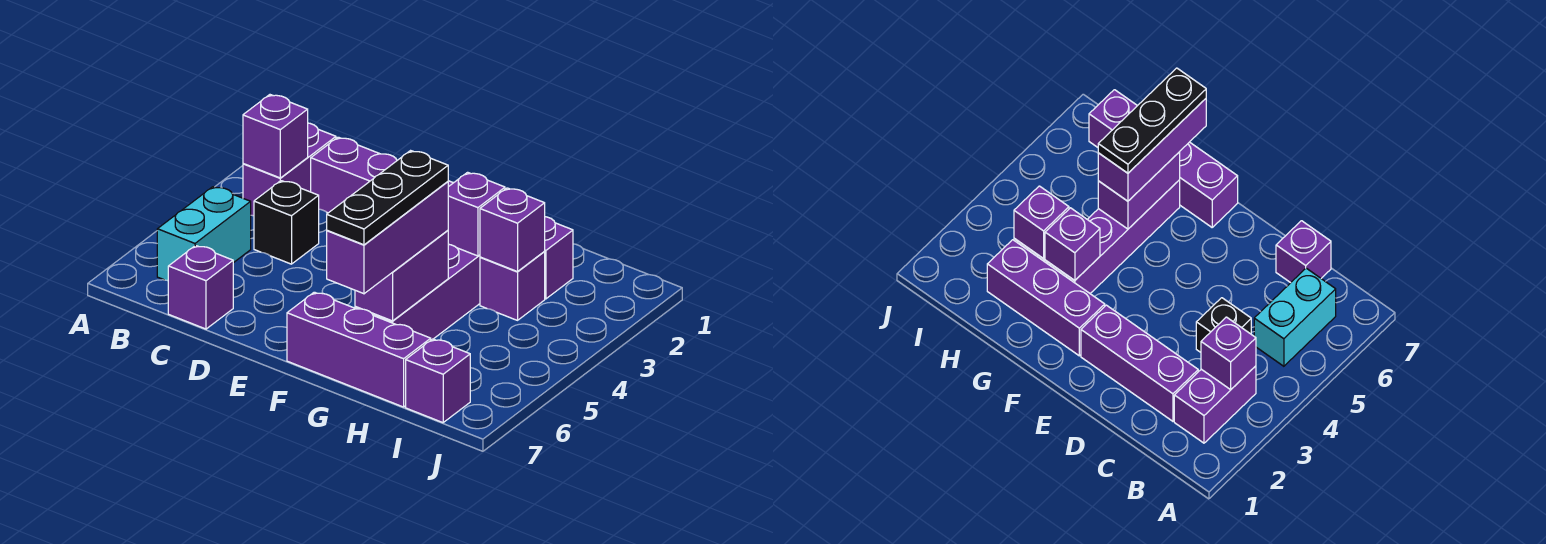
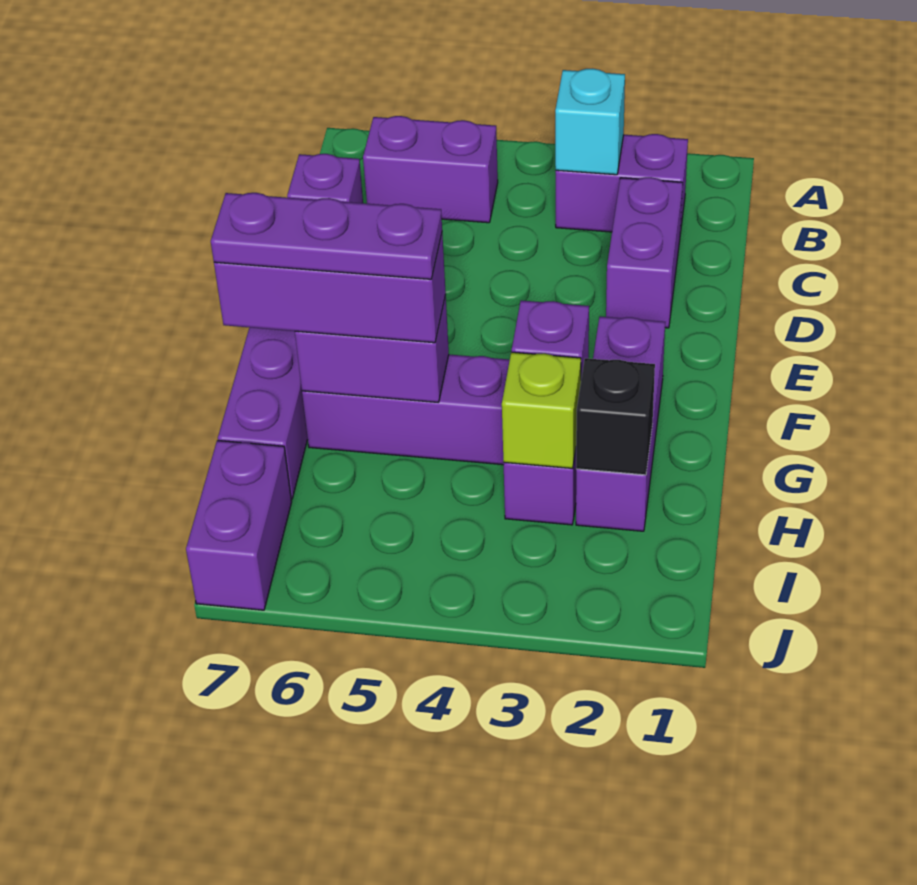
purple brick B3 level 2 -> cyan brick B3 level 2
cyan brick B5:B6 level 1 -> purple brick B5:B6 level 1
purple brick C2:E2 level 1 -> purple brick C2:D2 level 1
black brick C4 level 1 -> black brick H2 level 2
black plate G5:G7 level 4 -> purple plate G5:G7 level 4
purple brick H3 level 2 -> lime brick H3 level 2
purple brick I7 level 1 -> purple brick I7:J7 level 1

